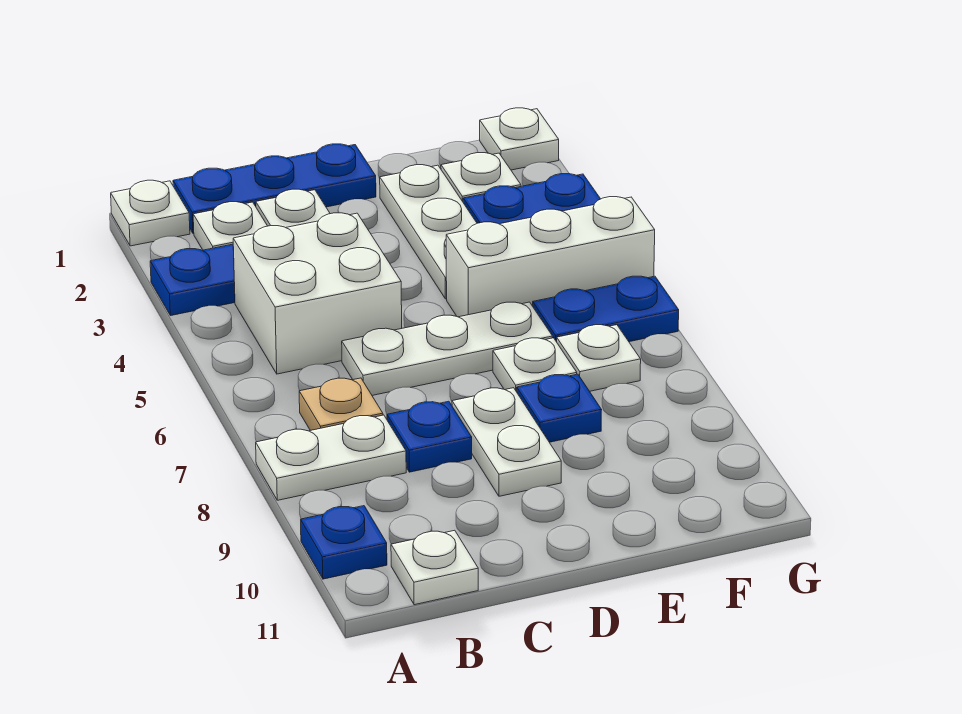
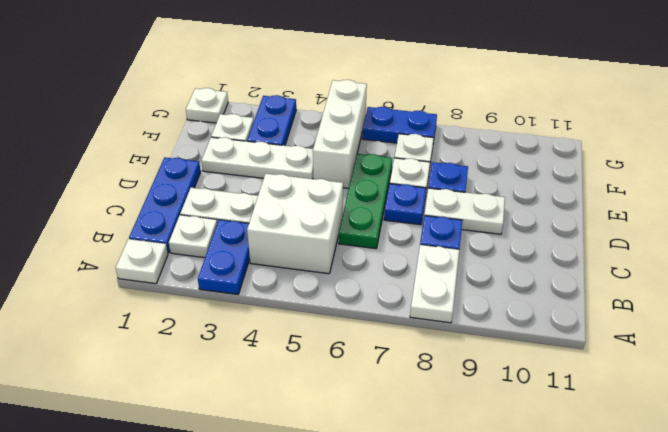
blue plate A10 level 1 -> blue plate D7 level 1
tan plate B7 level 1 -> none
white plate B11 level 1 -> none
white plate C6:E6 level 1 -> green plate C6:E6 level 1
blue plate F6:G6 level 1 -> blue plate G6:G7 level 1

